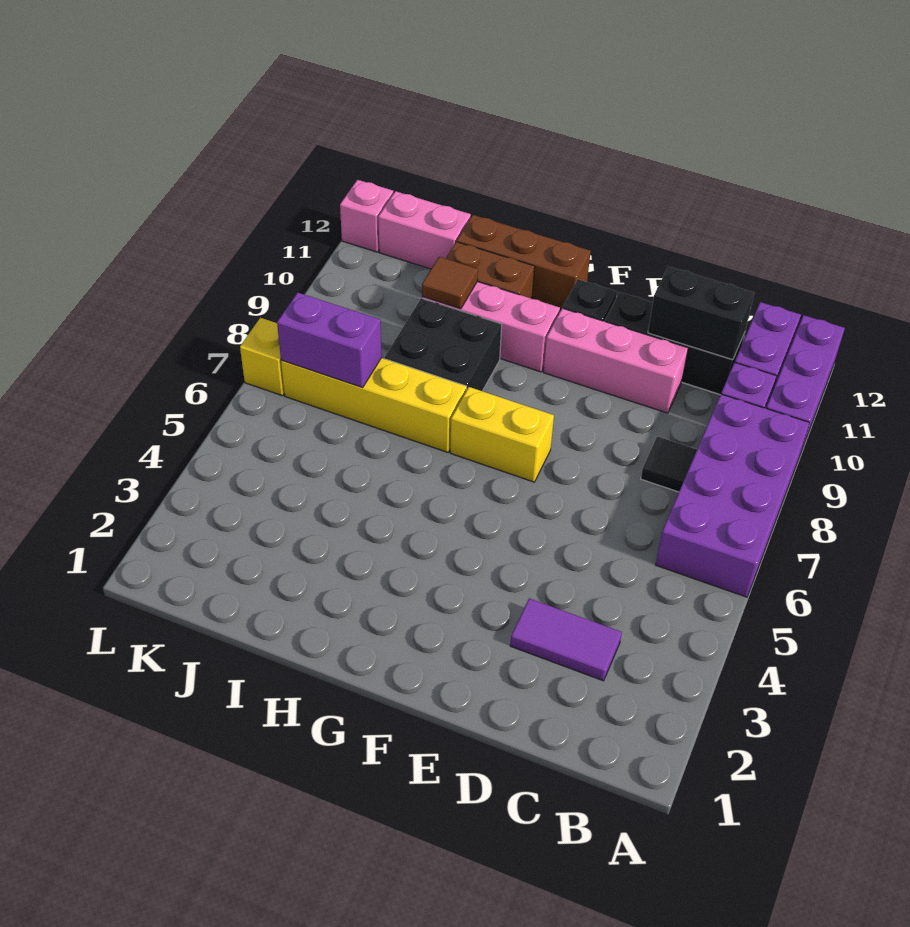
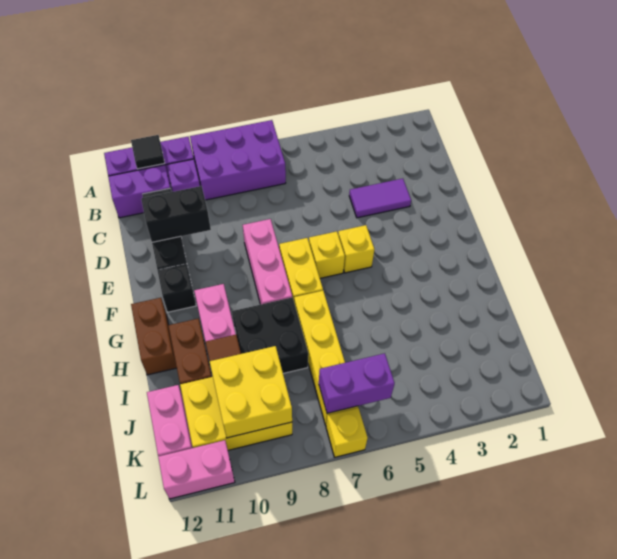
purple brick A6:B9 level 1 -> purple brick A7:B9 level 1
purple tile C3:D3 level 1 -> purple tile D3:D4 level 1
black tile C8 level 1 -> black tile A11 level 2
black brick C11:D11 level 2 -> black brick D10:D11 level 2
pink brick D10:F10 level 1 -> pink brick E8:G8 level 1
none -> yellow brick F5 level 1
none -> yellow brick F6 level 1
brown brick G12:I12 level 1 -> brown brick G12:H12 level 1
purple brick J7:K7 level 2 -> purple brick K6:K7 level 2
none -> yellow brick J9:K11 level 1
none -> yellow brick J9:K10 level 2
pink brick L12 level 1 -> pink brick L11:L12 level 1

